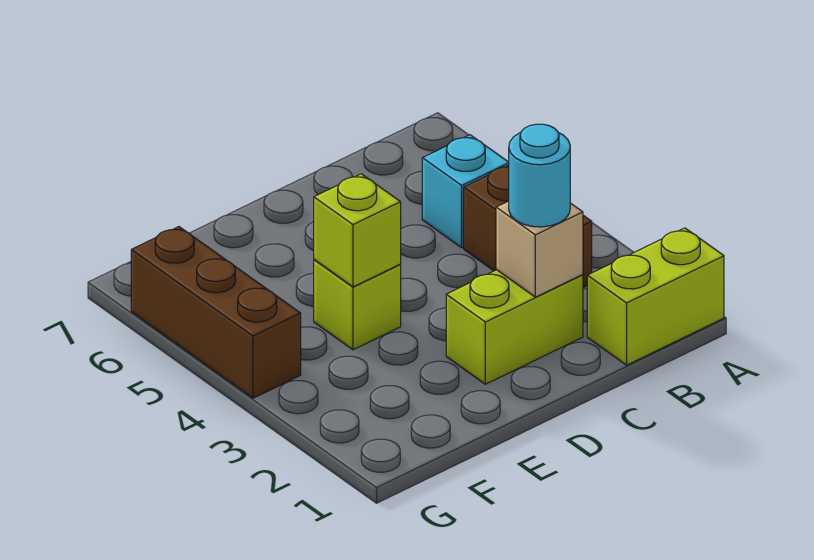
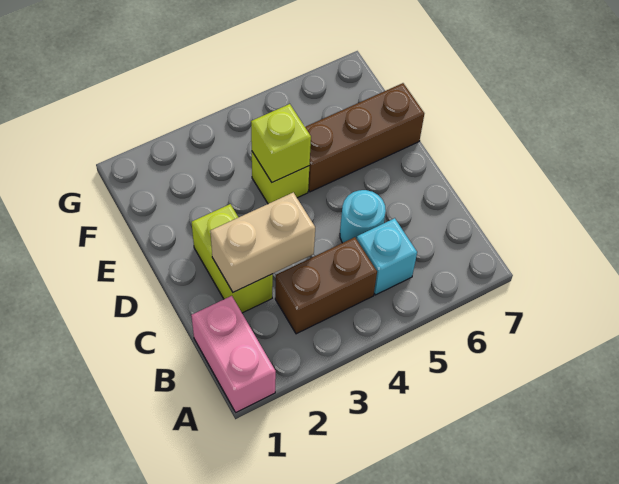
lime brick A1:B1 level 1 -> pink brick A1:B1 level 1
tan brick C2 level 2 -> tan brick C2:C3 level 2
cyan round brick C2 level 3 -> cyan round brick C5 level 1
brown brick G4:G6 level 1 -> brown brick E5:E7 level 1

